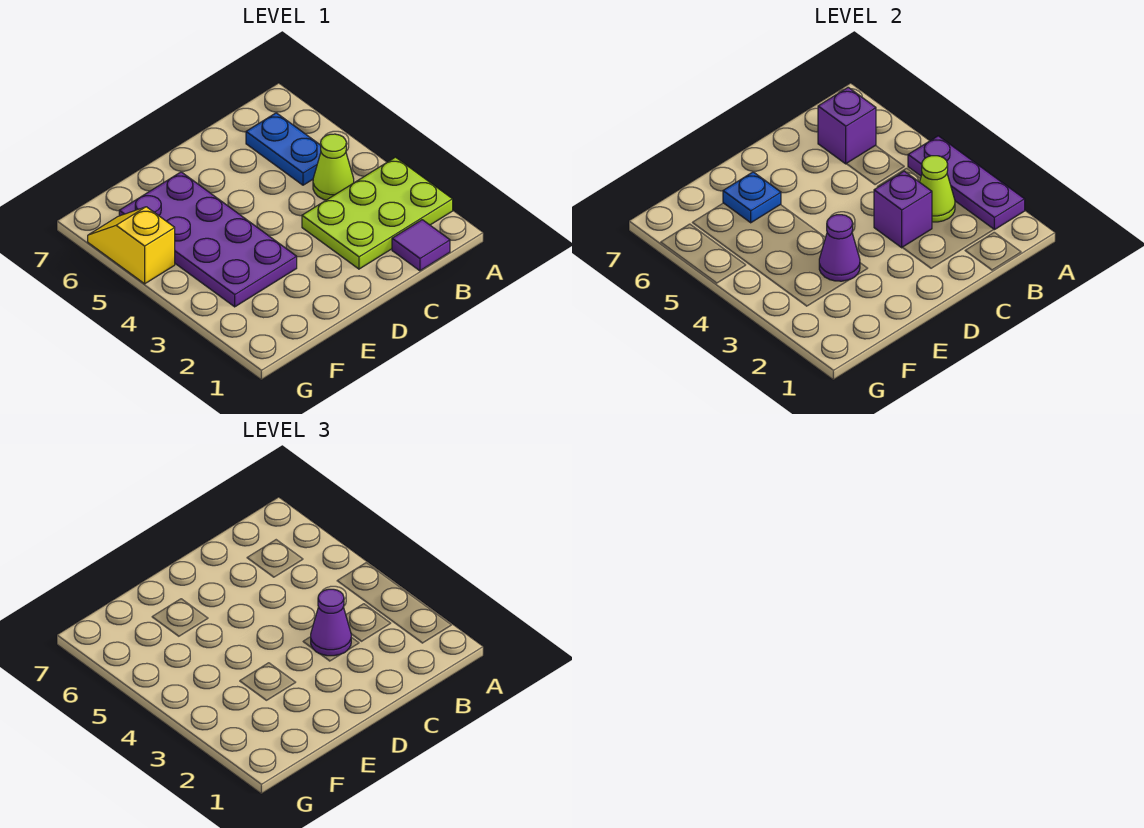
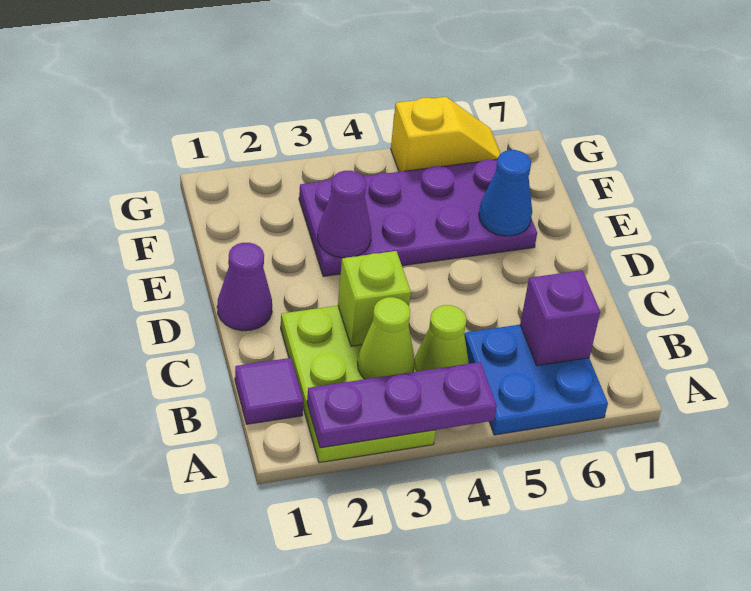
blue plate B5:B6 level 1 -> blue plate A5:B6 level 1
purple brick C3 level 2 -> lime brick C3 level 2
purple cone C3 level 3 -> purple cone D1 level 1
blue plate E6 level 2 -> blue cone E6 level 2

